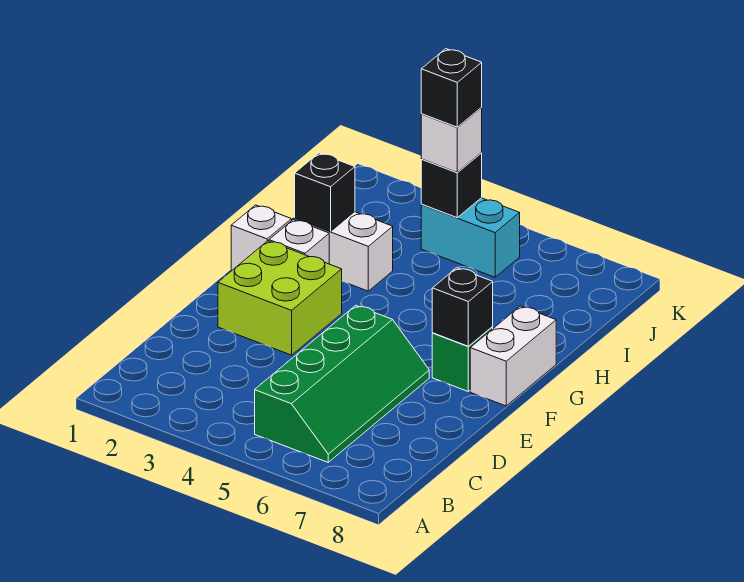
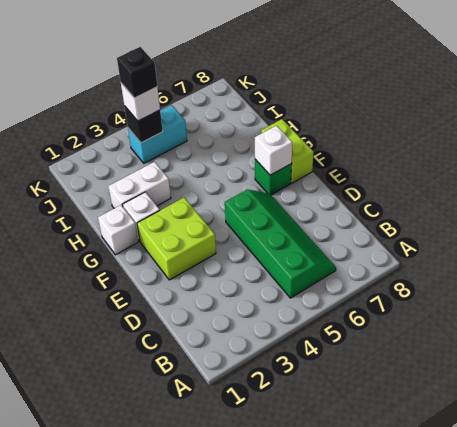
black brick F7 level 2 -> white brick F7 level 2
white brick F8:G8 level 1 -> lime brick F8:G8 level 1
black brick H2 level 2 -> none

